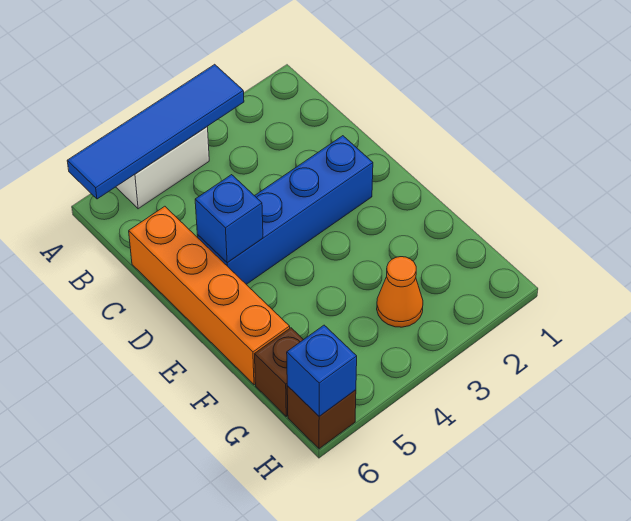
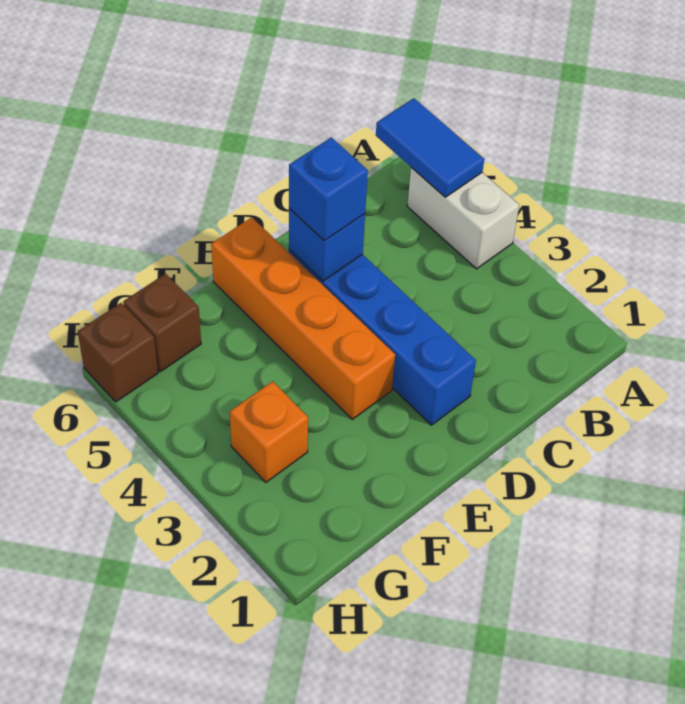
blue tile A3:A6 level 2 -> blue tile A5:A6 level 2
orange brick C6:F6 level 1 -> orange brick E3:E6 level 1
orange cone G3 level 1 -> orange brick G3 level 1
blue brick H6 level 2 -> blue brick D5 level 3

